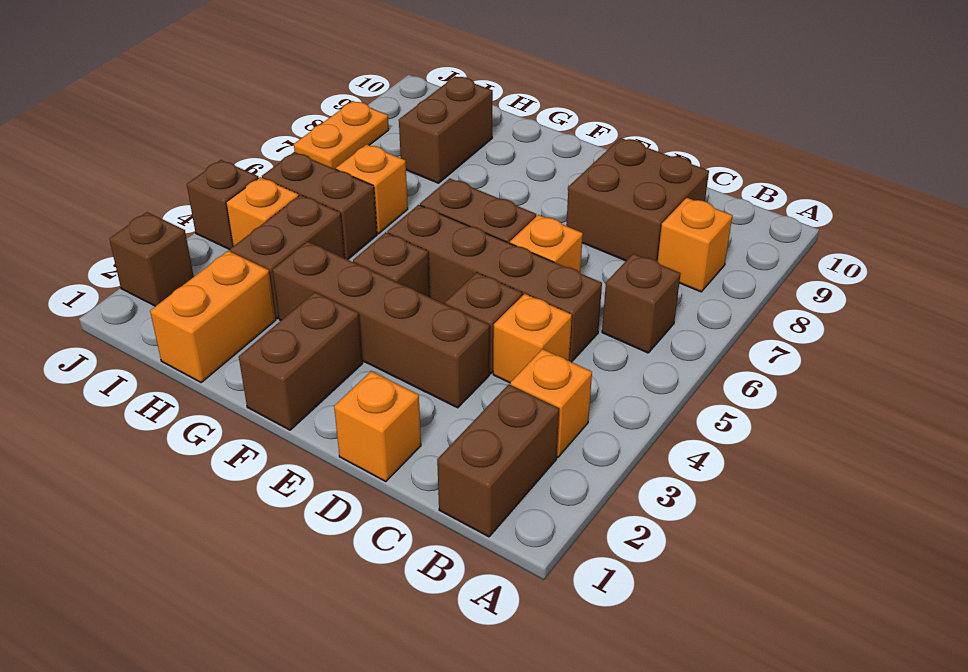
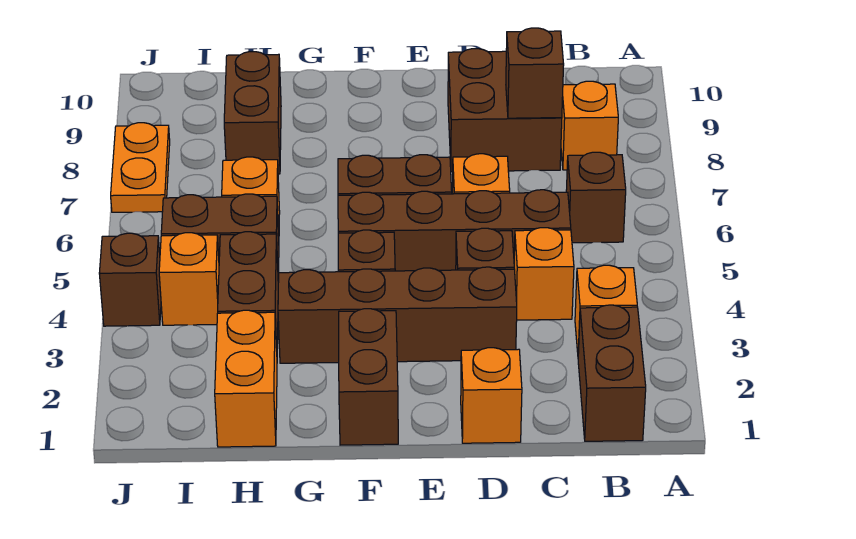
brown brick J2 level 1 -> brown brick C8 level 2

